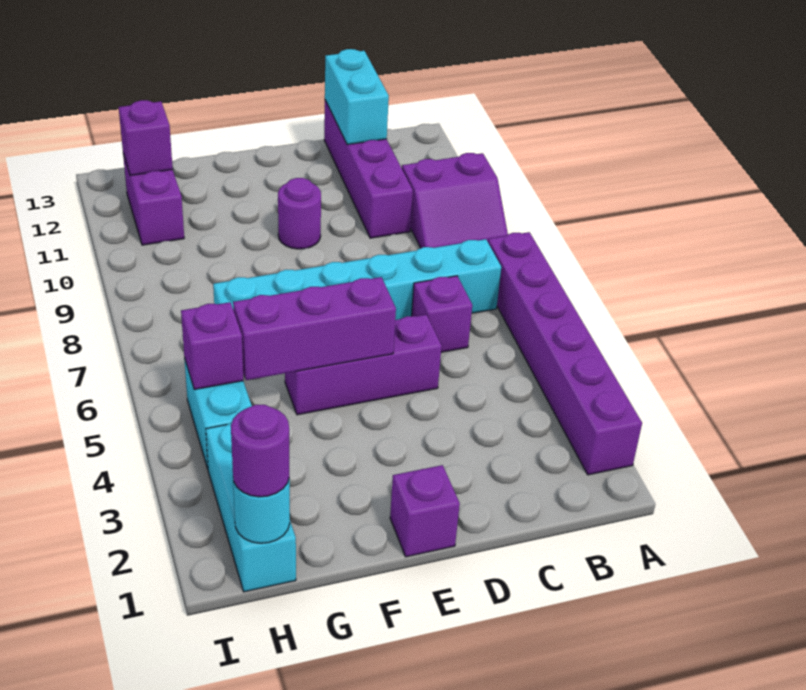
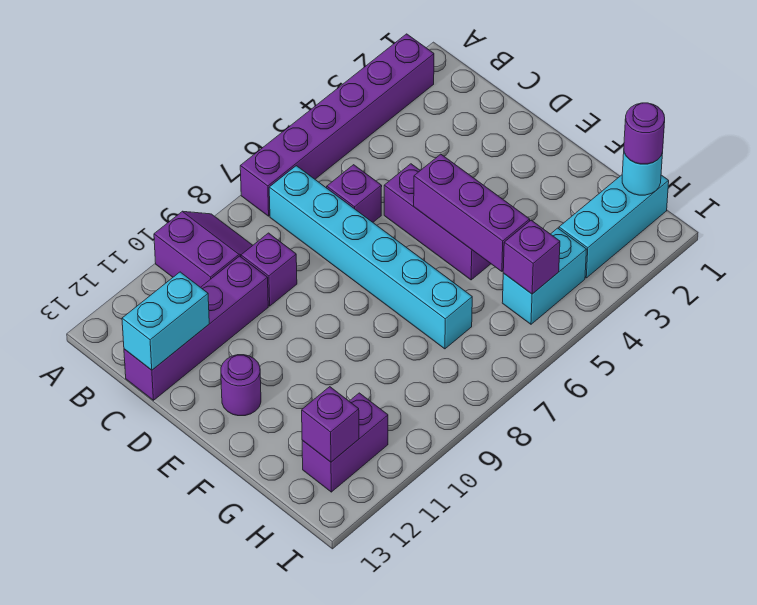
purple brick E1 level 1 -> purple brick C9 level 1
purple round brick E10 level 1 -> purple round brick E12 level 1

